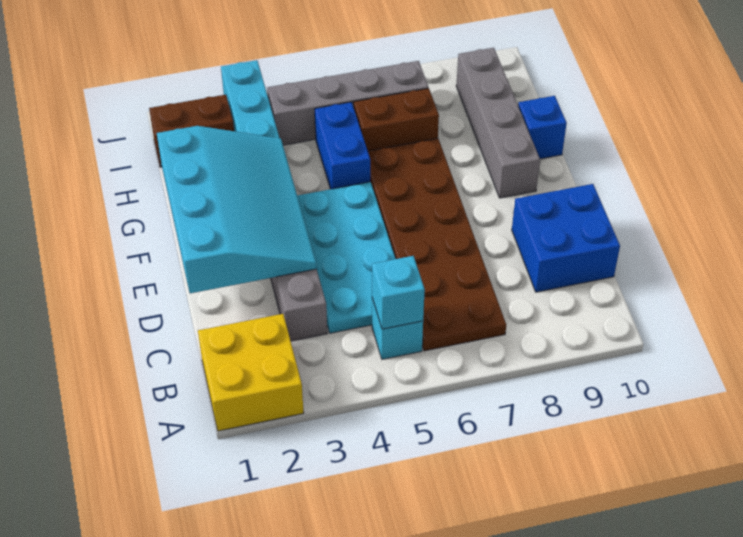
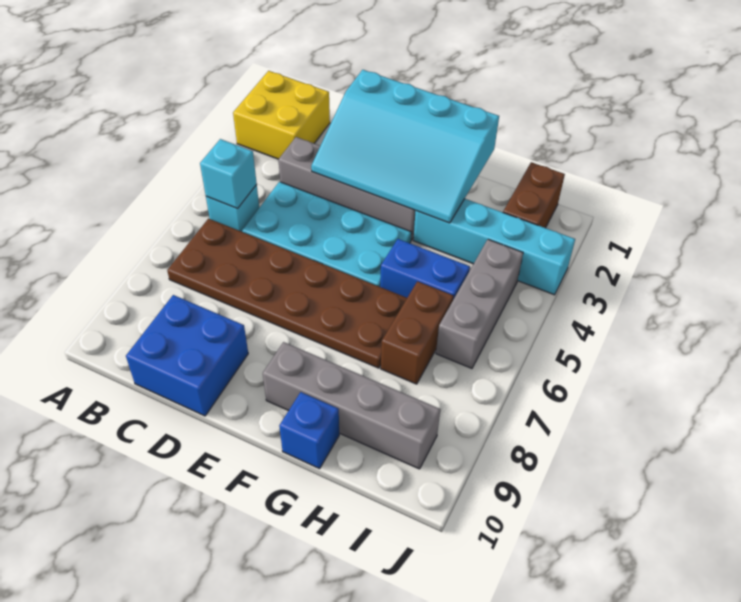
grey brick I4:I7 level 1 -> grey brick I4:I6 level 1

